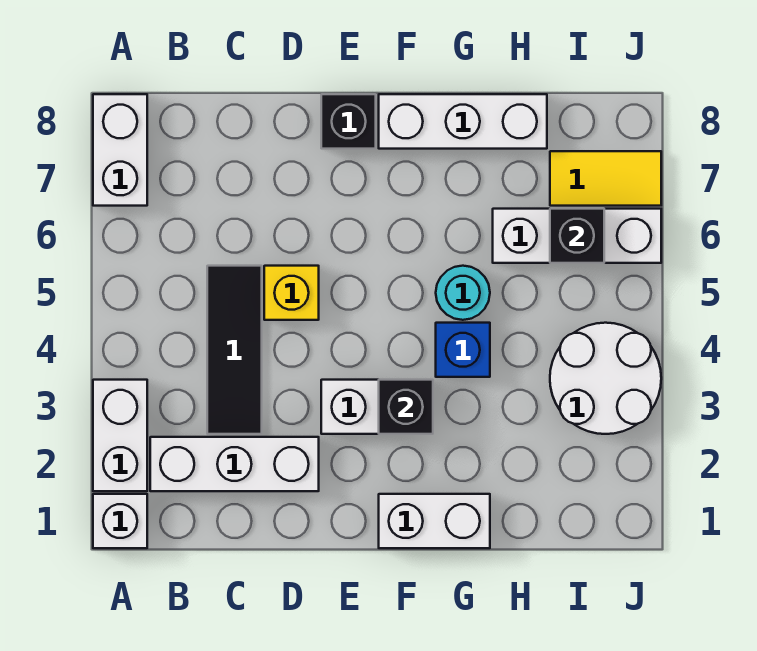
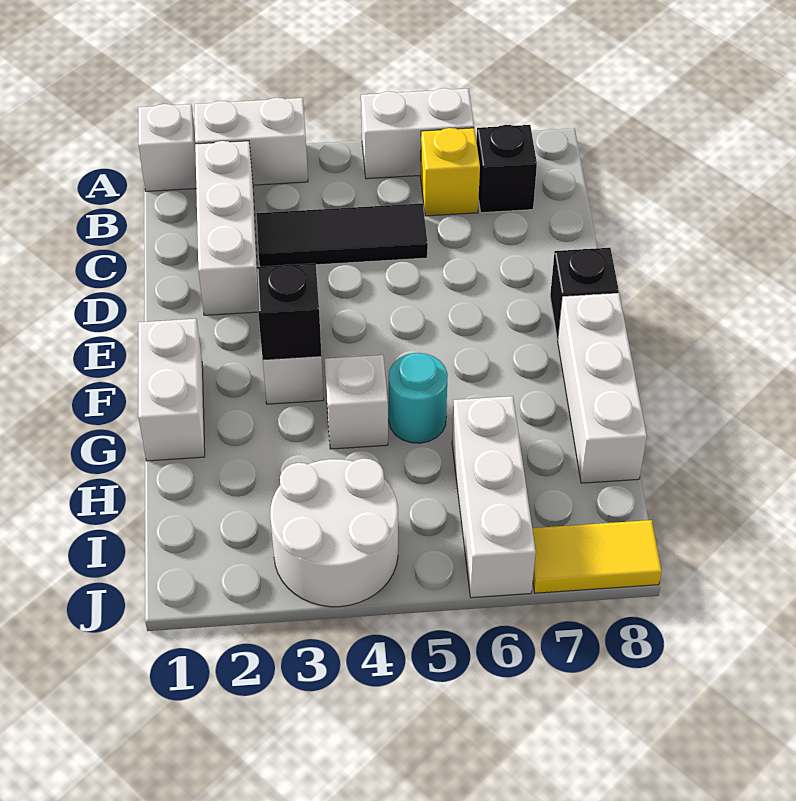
white brick A7:A8 level 1 -> white brick A5:A6 level 1
yellow brick D5 level 1 -> yellow brick B6 level 1
blue brick G4 level 1 -> white brick G4 level 1
black brick I6 level 2 -> black brick B7 level 1
yellow tile I7:J7 level 1 -> yellow tile J7:J8 level 1

